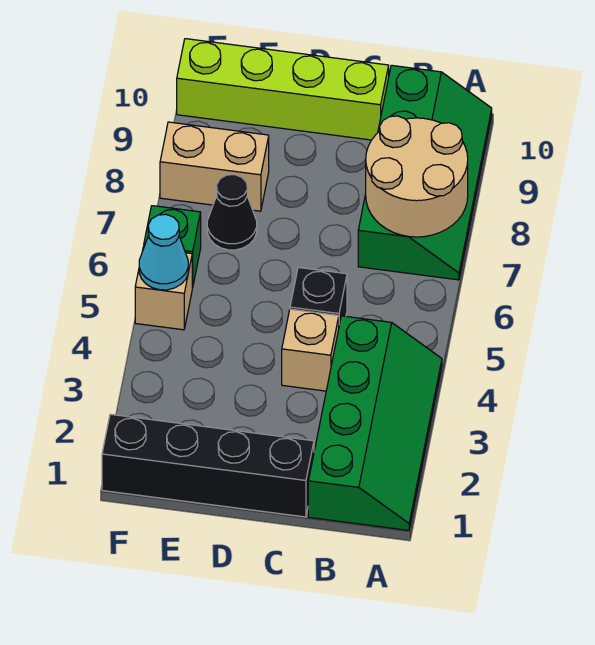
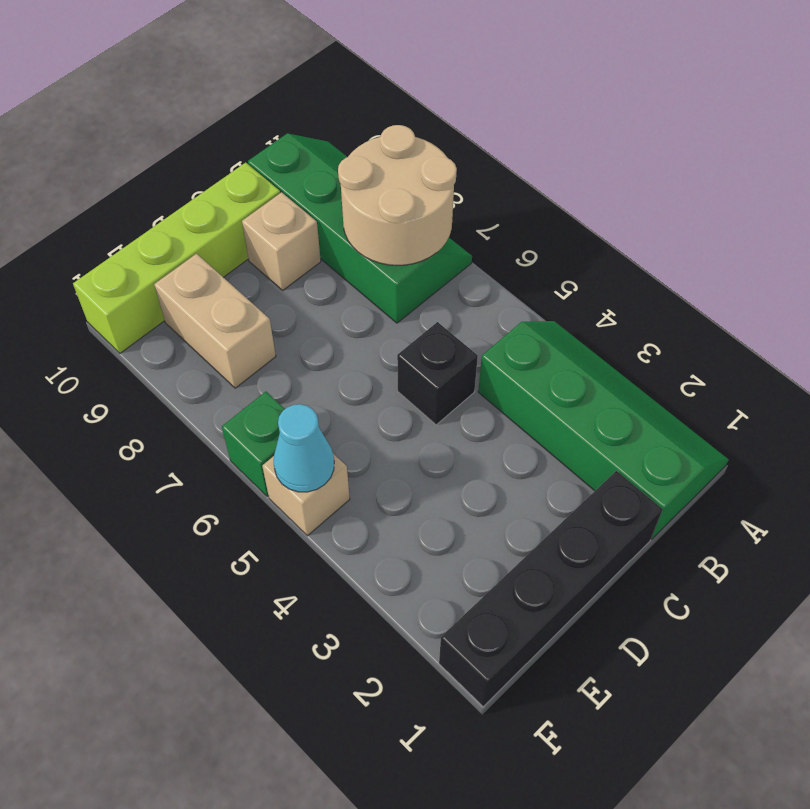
tan brick C4 level 1 -> tan brick C9 level 1
black cone E7 level 1 -> none
tan brick E8:F8 level 1 -> tan brick E8:E9 level 1

